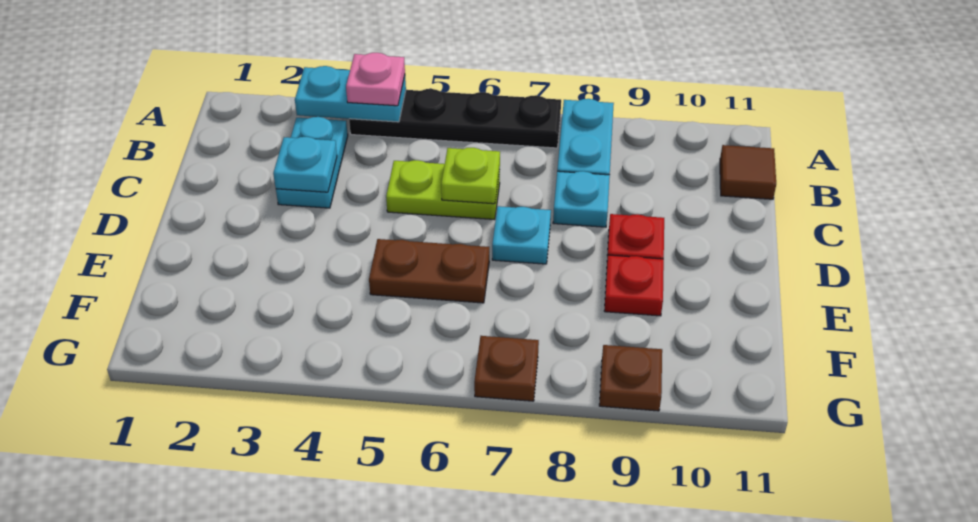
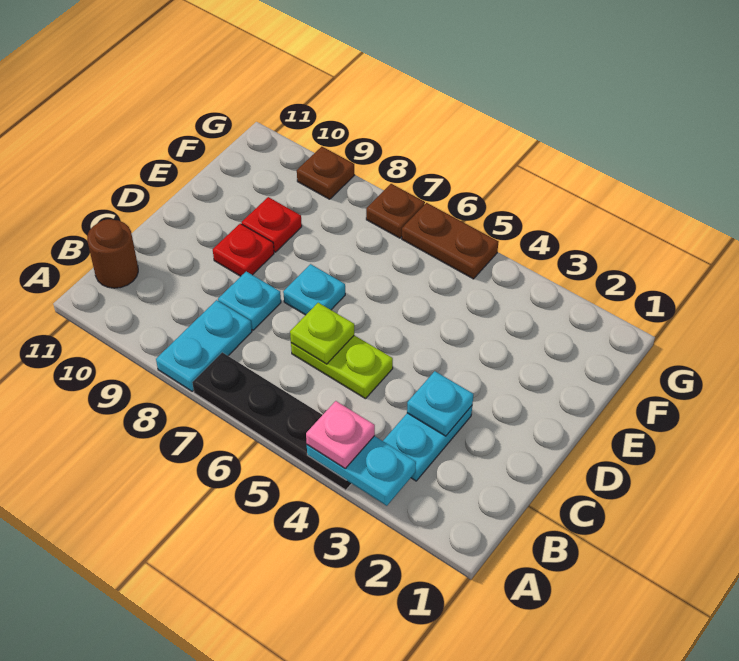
brown tile B11 level 1 -> brown round brick B11 level 1
brown plate E5:E6 level 1 -> brown plate G5:G6 level 1

